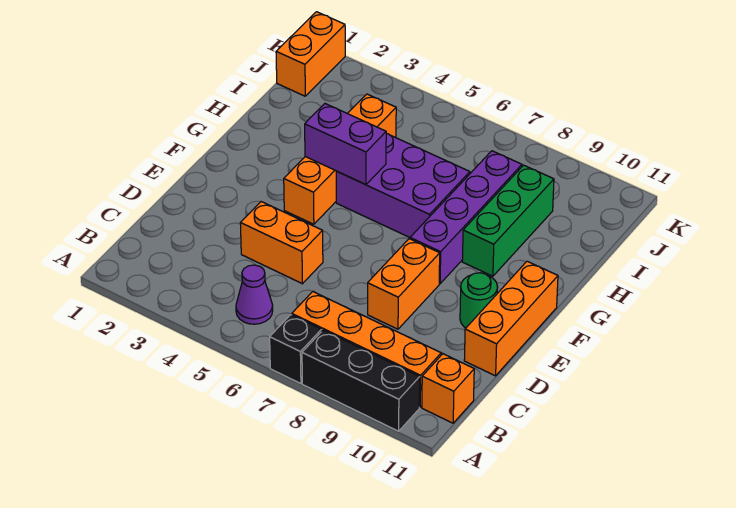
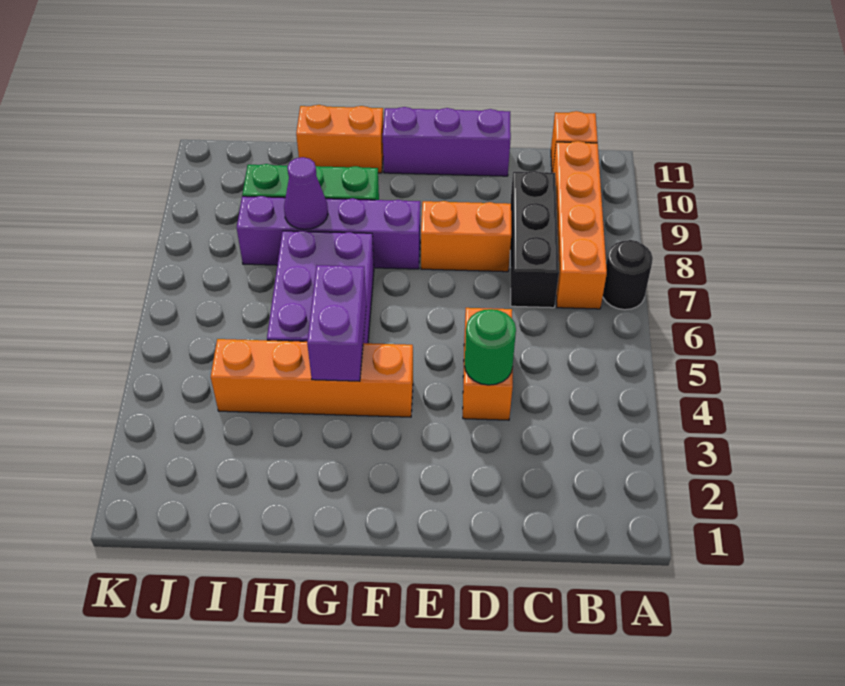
black brick A7 level 1 -> black round brick A7 level 1
black brick A8:A10 level 1 -> black brick C7:C9 level 1
purple cone B5 level 1 -> purple cone H8 level 2
orange brick D11:F11 level 1 -> purple brick D11:F11 level 1
green round brick E10 level 1 -> green round brick D4 level 2
orange brick J1:K1 level 1 -> orange brick G11:H11 level 1

